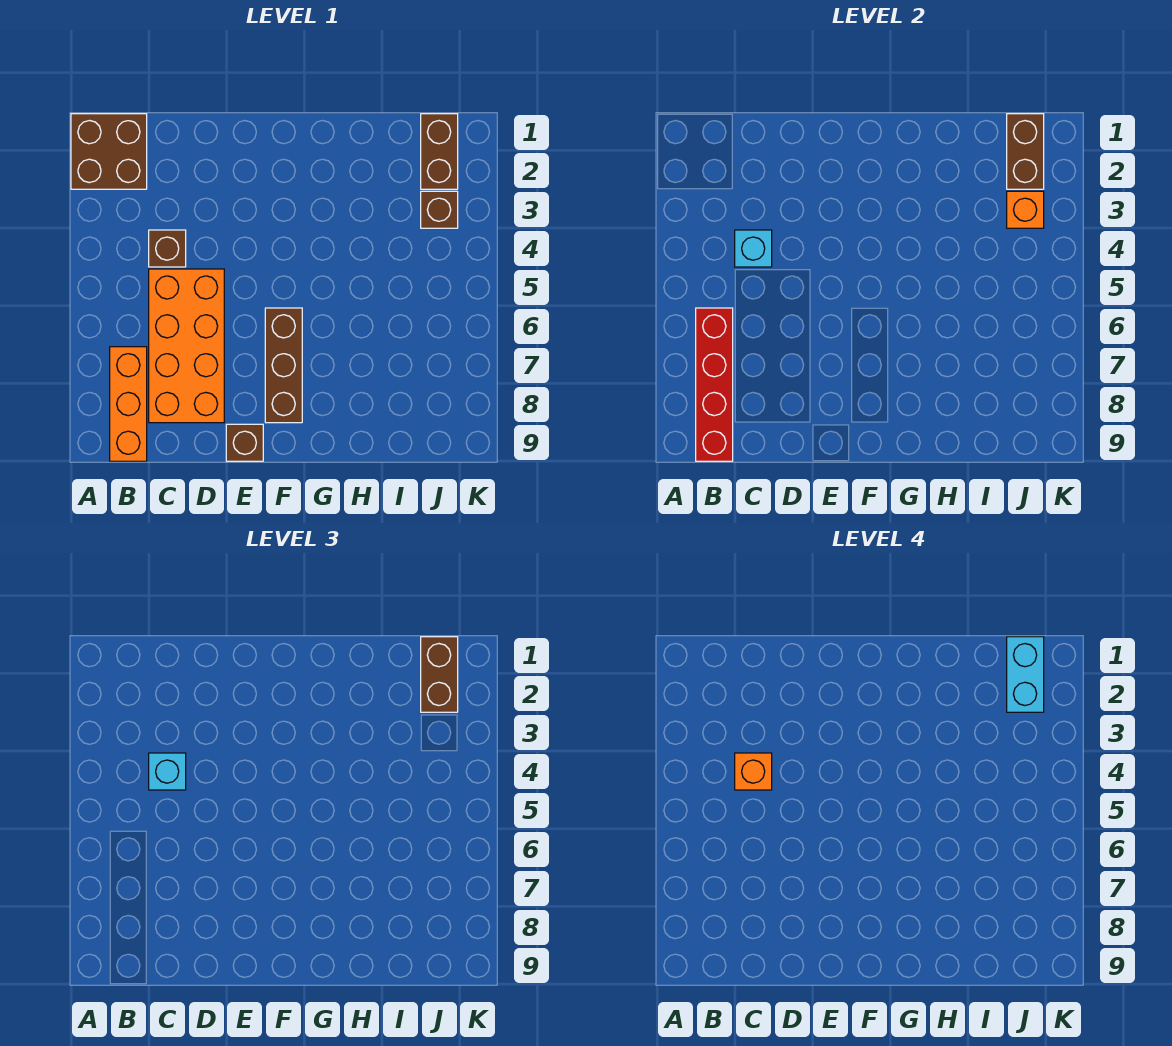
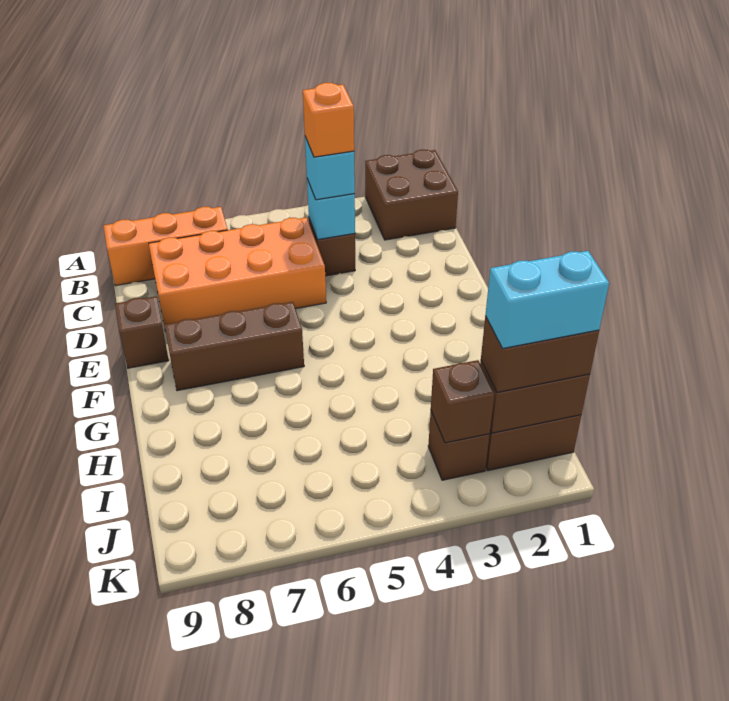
red brick B6:B9 level 2 -> none
orange brick J3 level 2 -> brown brick J3 level 2

